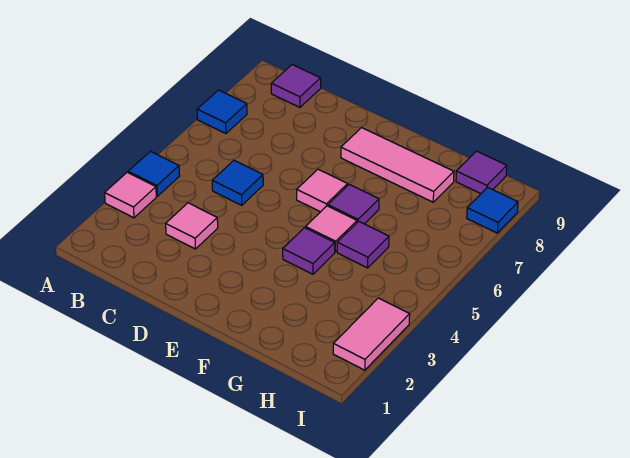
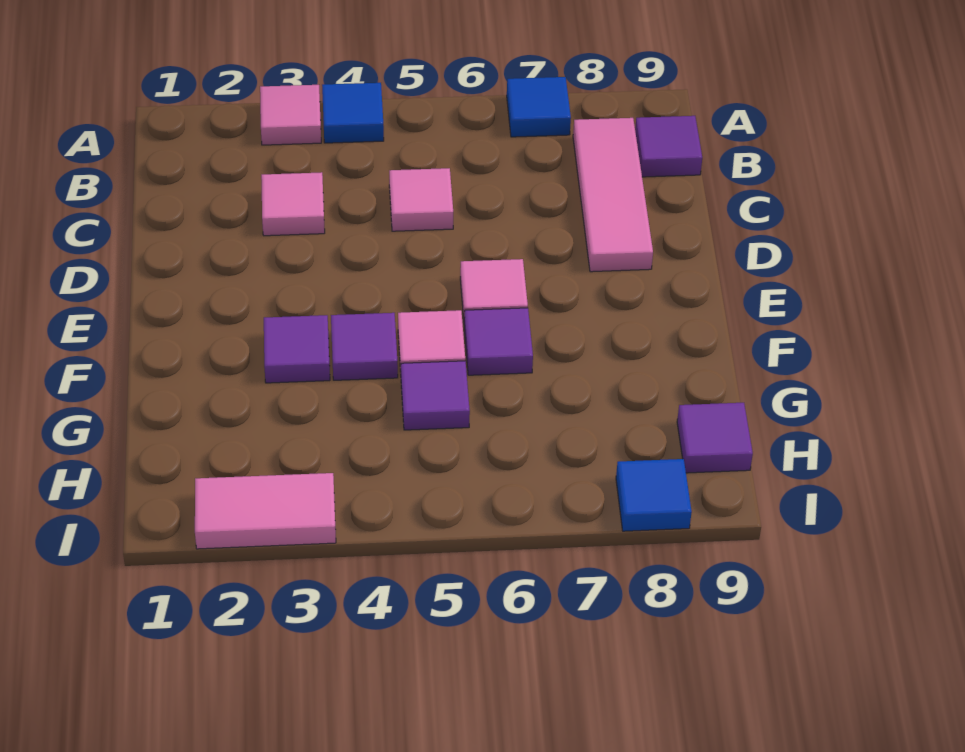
blue tile C5 level 1 -> pink tile C5 level 1
pink tile E8:G8 level 1 -> pink tile B8:D8 level 1
none -> purple tile F3 level 1

